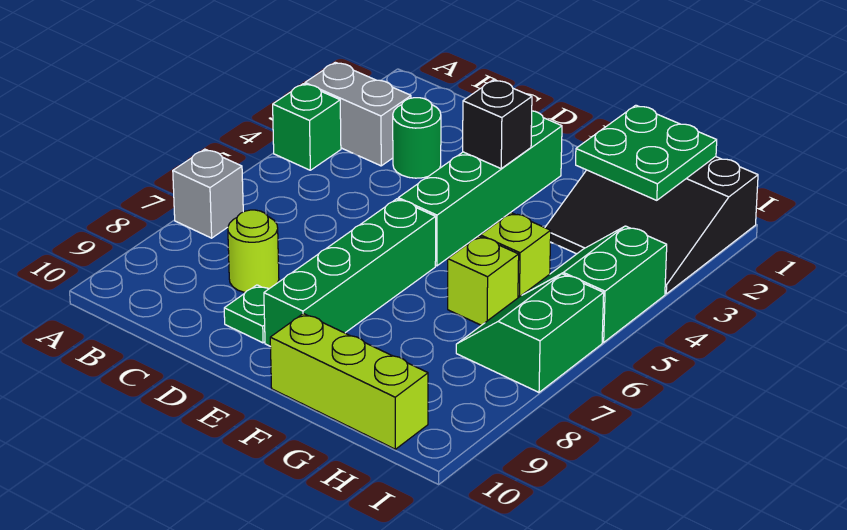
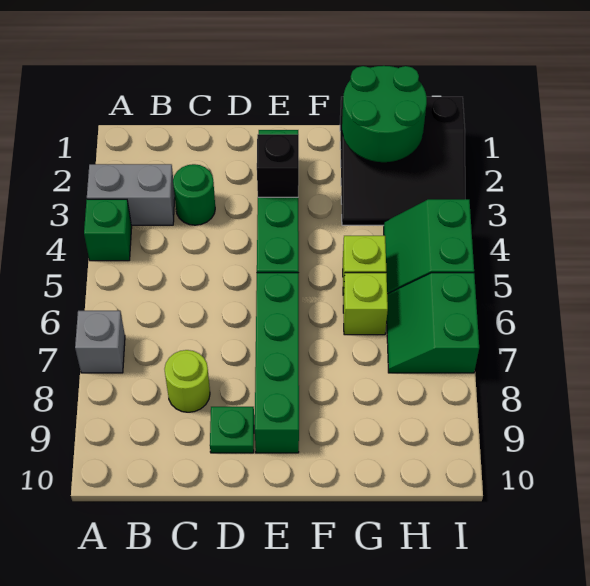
lime brick F10:H10 level 1 -> none
green plate G1:H2 level 2 -> green round brick G1:H2 level 2

